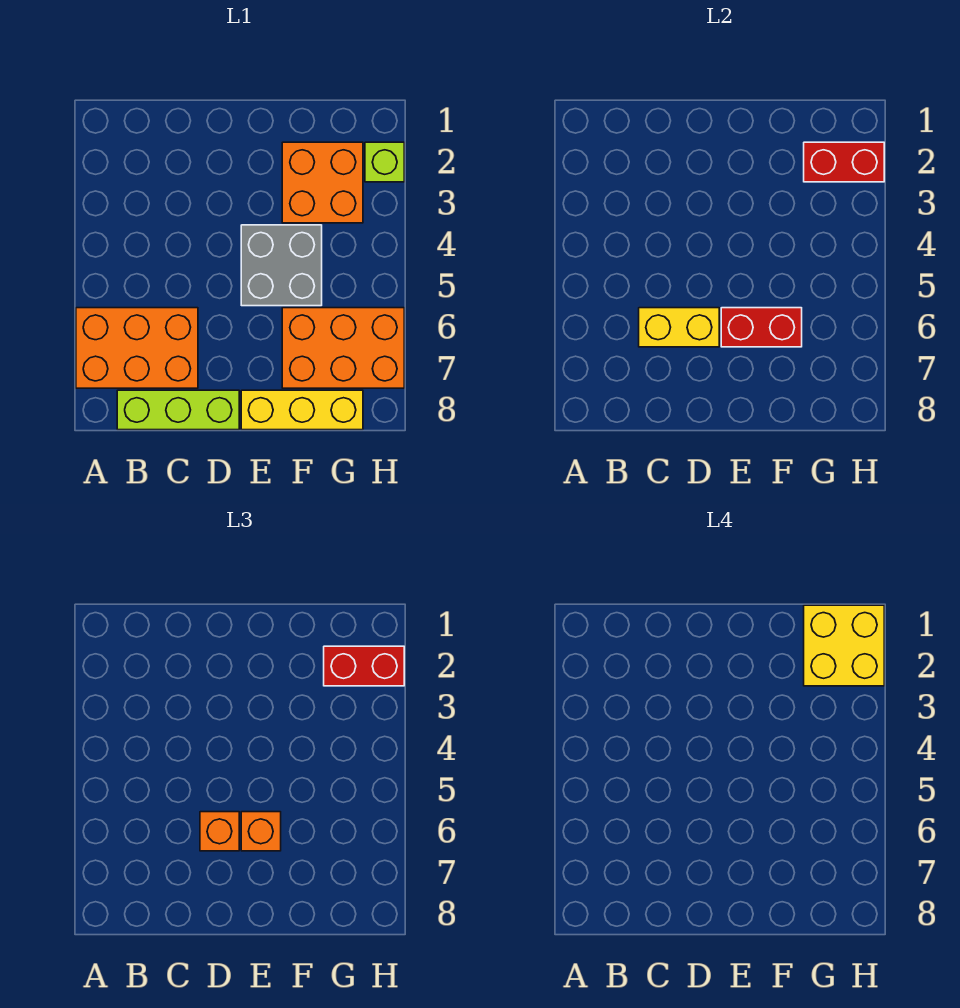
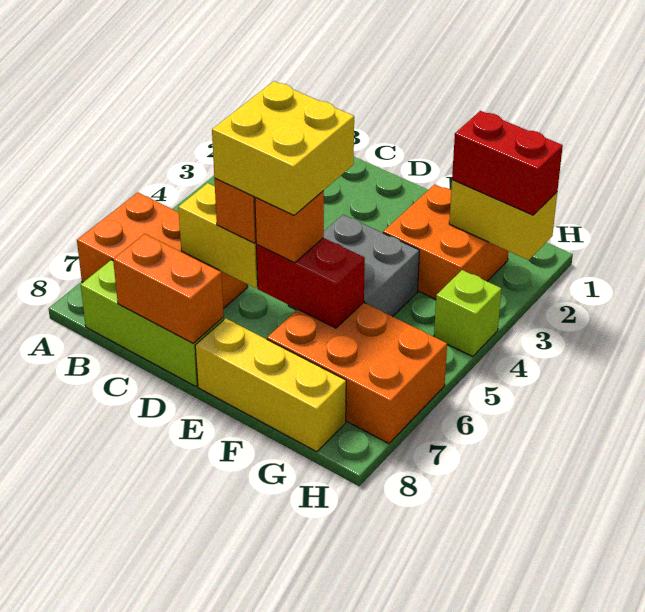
none -> orange brick C8:D8 level 2
yellow brick G1:H2 level 4 -> yellow brick D5:E6 level 4
red brick G2:H2 level 2 -> yellow brick G2:H2 level 2
lime brick H2 level 1 -> lime brick H4 level 1

